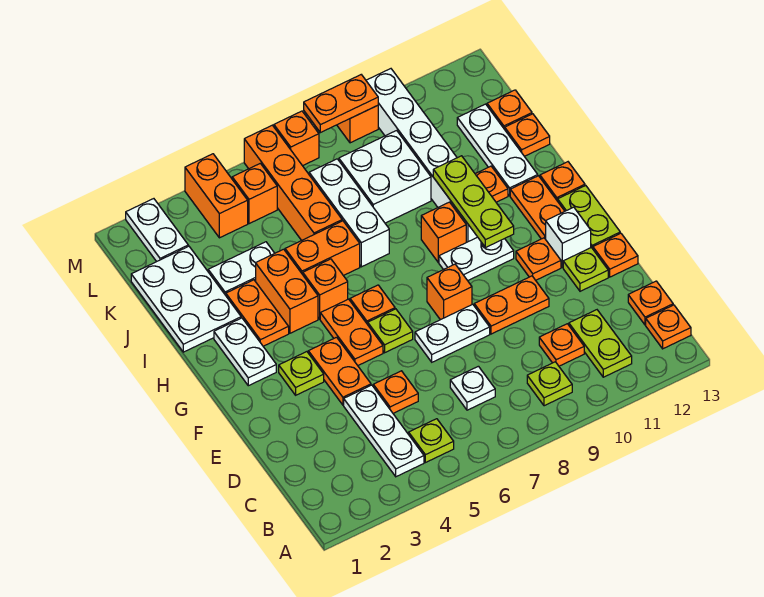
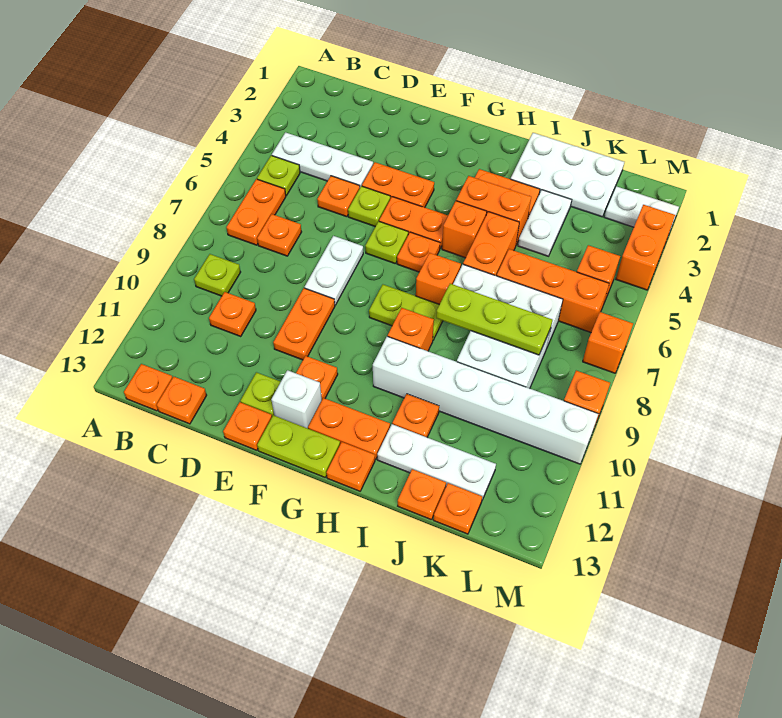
lime plate B11:C11 level 1 -> lime plate G8:H8 level 1
white plate C7 level 1 -> orange plate C7 level 1
lime plate F3 level 1 -> lime plate E5 level 1
orange brick F8 level 1 -> orange brick H7 level 1
white plate G2:H2 level 1 -> none
white plate G9:G10 level 1 -> none
lime plate G10:I10 level 2 -> lime plate I8:K8 level 2
orange brick J6:M6 level 1 -> orange brick J6:L6 level 1
orange brick L4:M4 level 1 -> orange brick M3:M4 level 1
orange plate M8:M9 level 2 -> orange plate B6:B7 level 1

